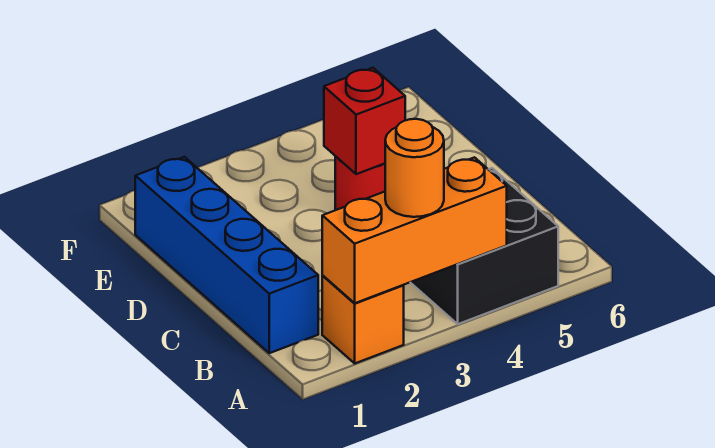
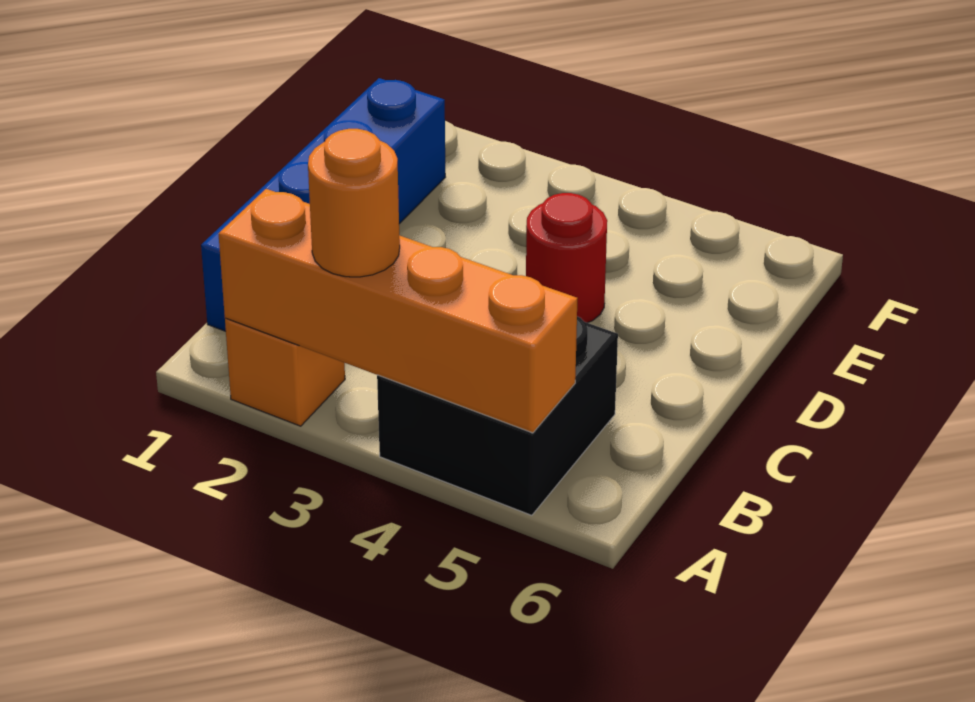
orange brick A2:A4 level 2 -> orange brick A2:A5 level 2
red brick D4 level 2 -> none

